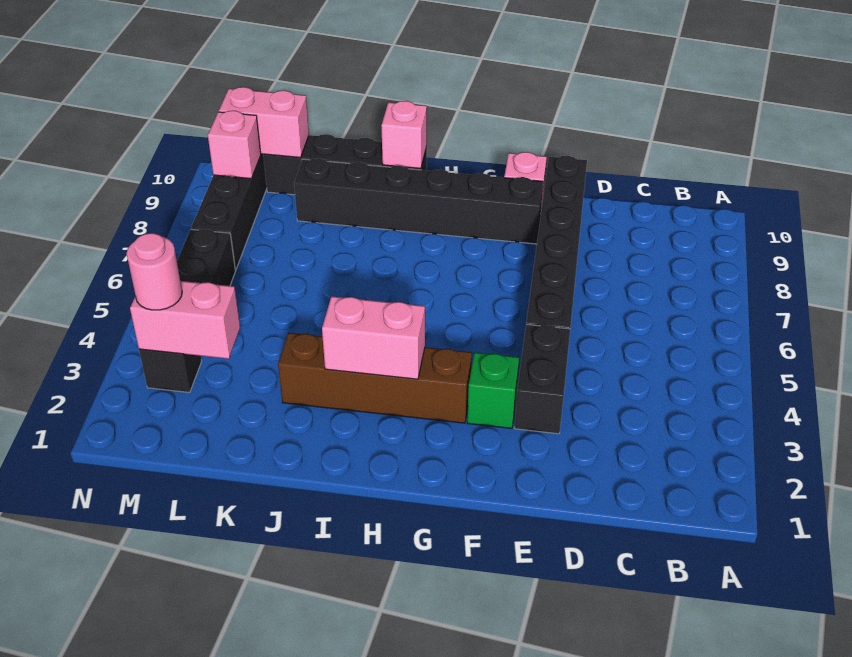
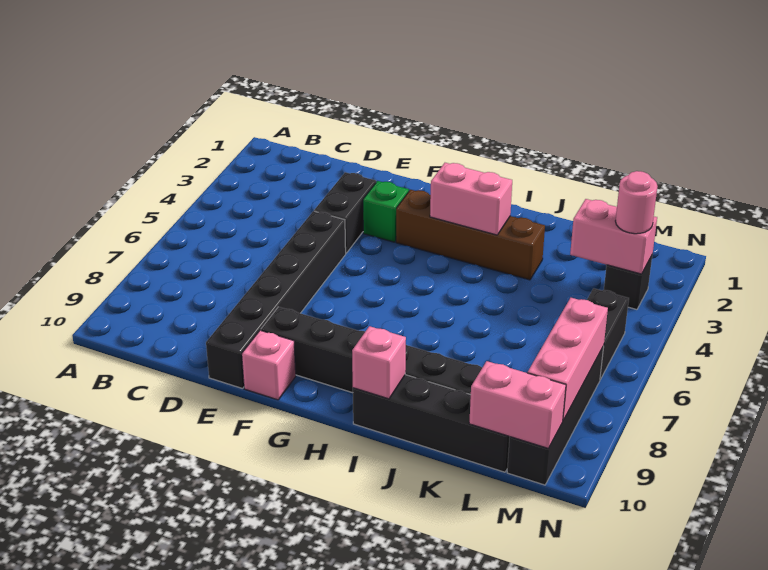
pink brick M9 level 2 -> pink brick M7:M9 level 2

